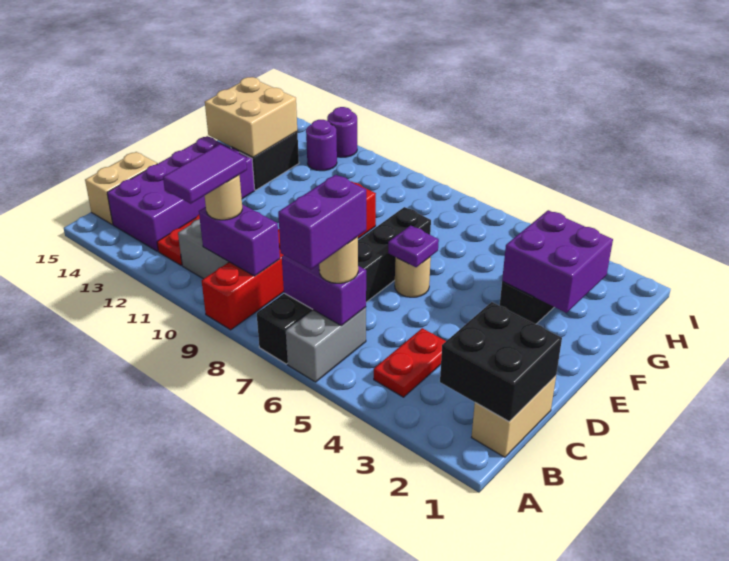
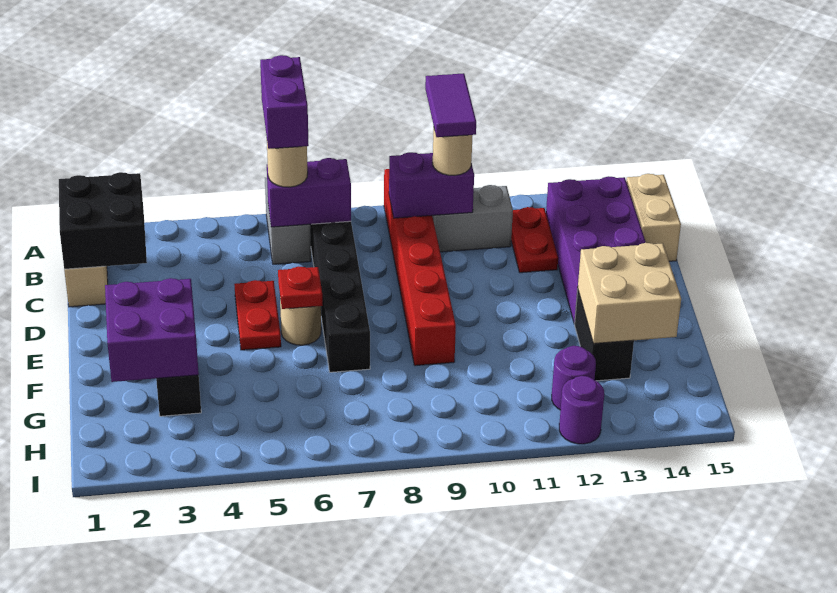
red plate B4:C4 level 1 -> red plate D5:E5 level 1
purple plate E6 level 2 -> red plate E6 level 2

